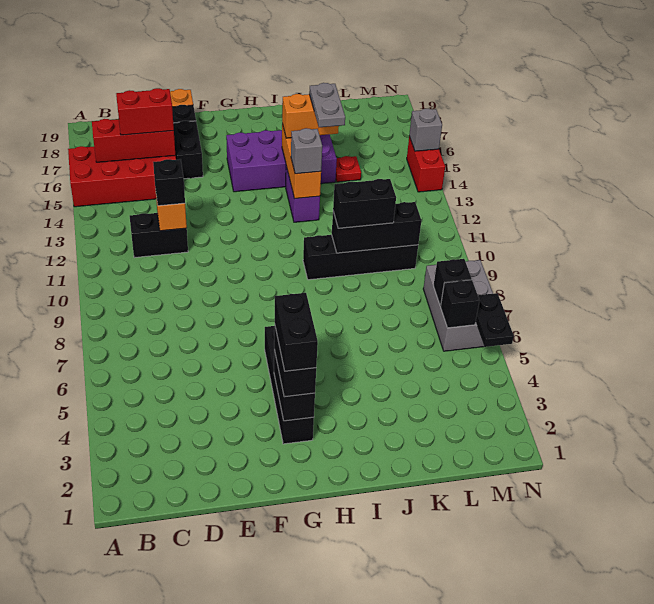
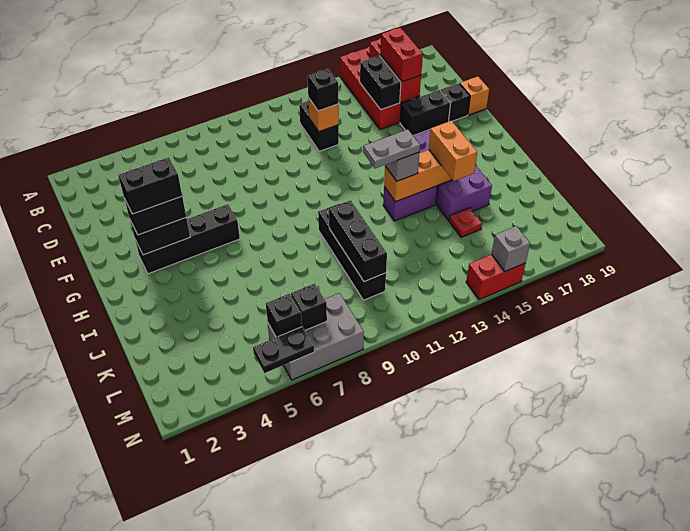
black brick J10:K10 level 3 -> black brick C15:D15 level 2
grey plate J14:J15 level 4 -> grey plate I12:I13 level 4

